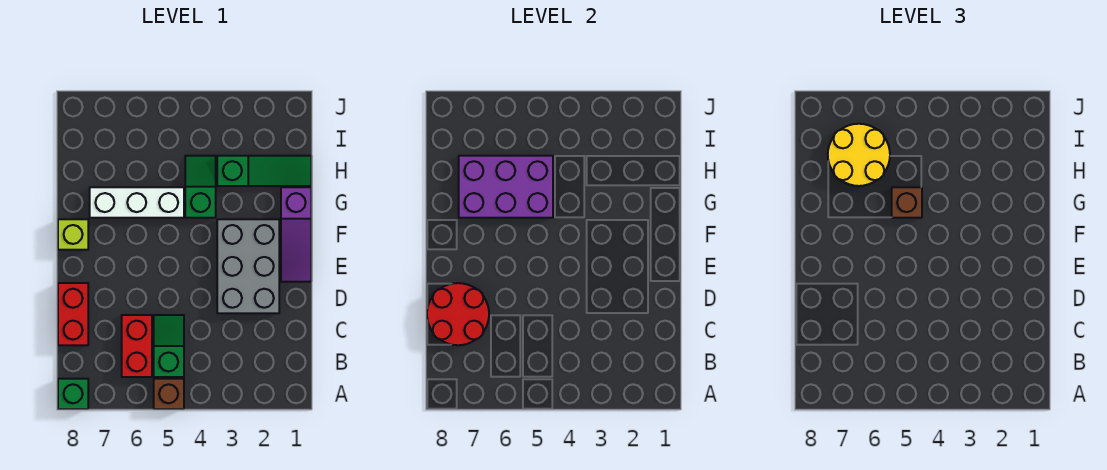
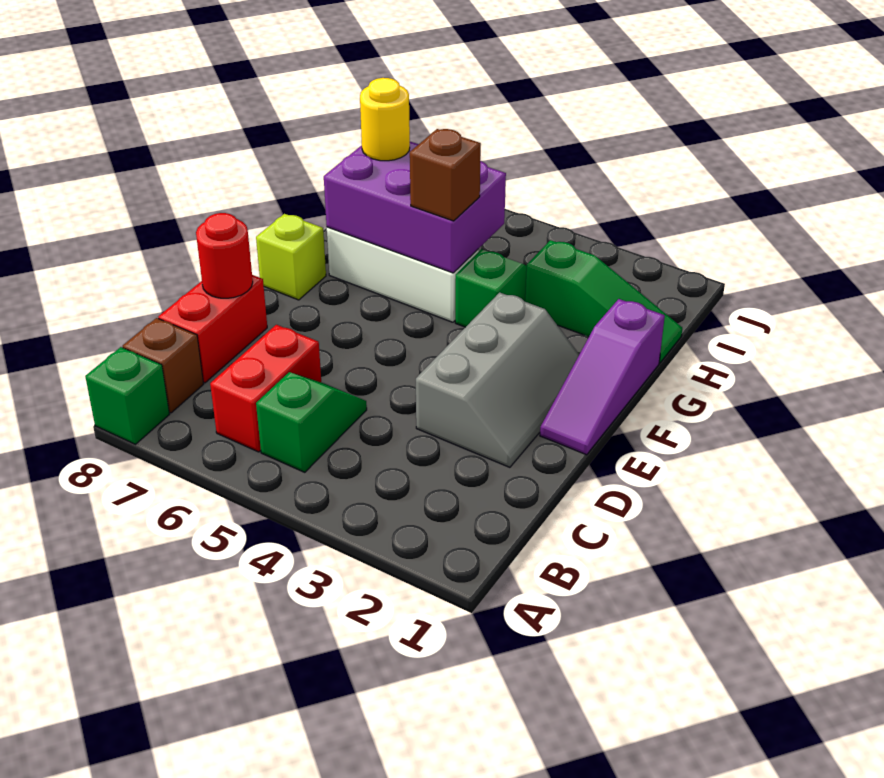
brown brick A5 level 1 -> brown brick B8 level 1
red round brick C7:D8 level 2 -> red round brick D8 level 2
grey brick D2:F3 level 1 -> grey slope D2:F3 level 1 top 3
yellow round brick H6:I7 level 3 -> yellow round brick H7 level 3

